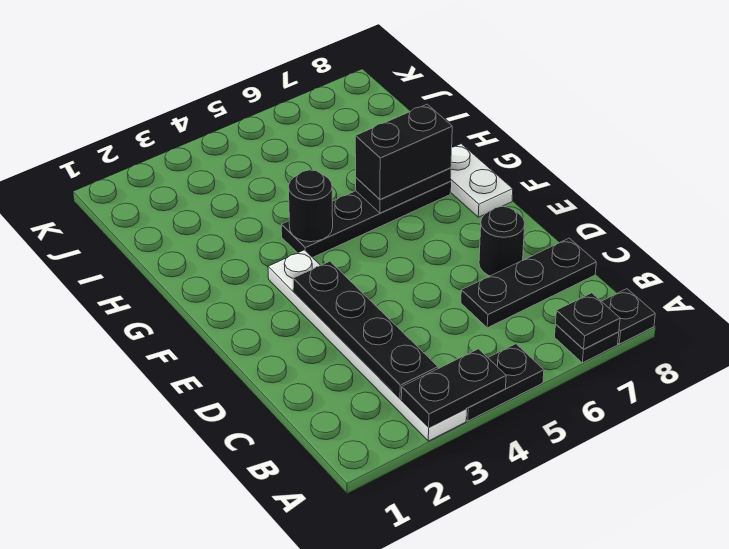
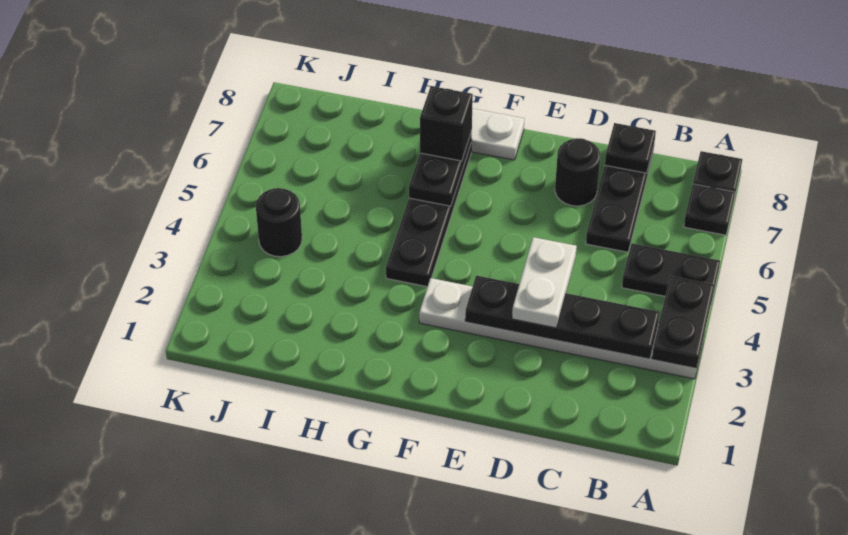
black plate A4:A5 level 1 -> black plate A5:B5 level 1
black plate A7 level 2 -> black plate C8 level 2
none -> white plate D3:D4 level 3
black round brick G4 level 2 -> black round brick J4 level 1
black brick G6:G7 level 3 -> black brick G7 level 3

